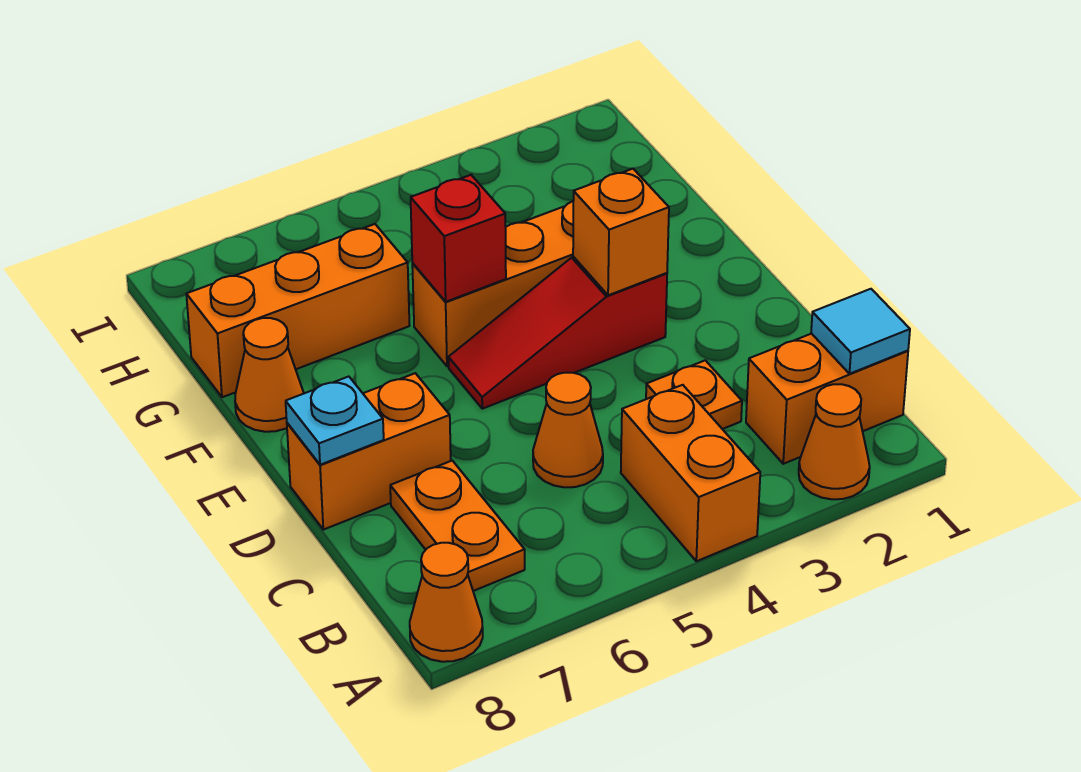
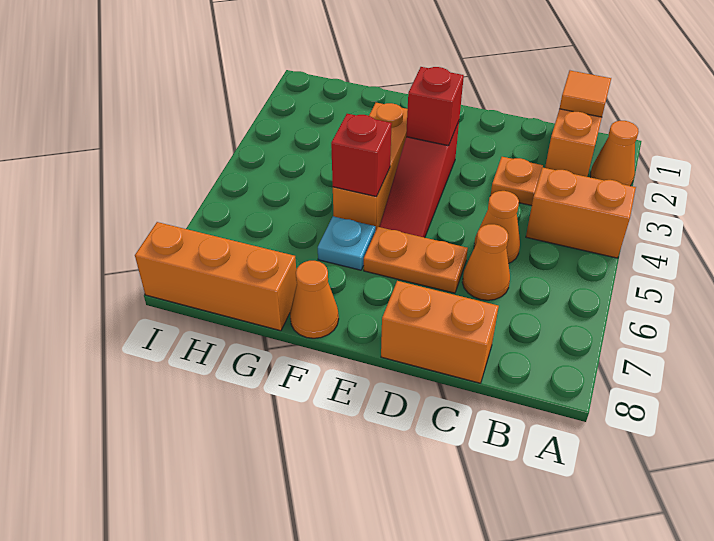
orange cone A8 level 1 -> orange cone C6 level 1
cyan tile B1 level 2 -> orange tile B1 level 2
orange plate B7:C7 level 1 -> orange plate D6:E6 level 1
orange brick D7:D8 level 1 -> orange brick C8:D8 level 1
cyan plate D8 level 2 -> cyan plate F6 level 1
orange brick E3 level 2 -> red brick E3 level 2
orange brick G6:G8 level 1 -> orange brick G8:I8 level 1

